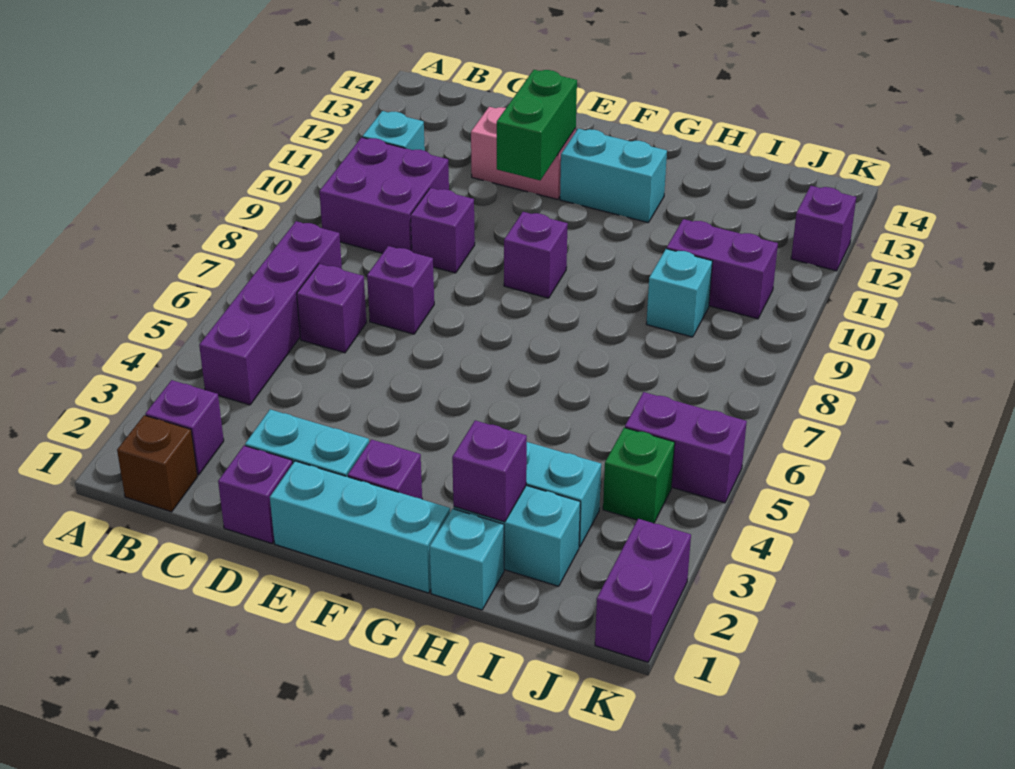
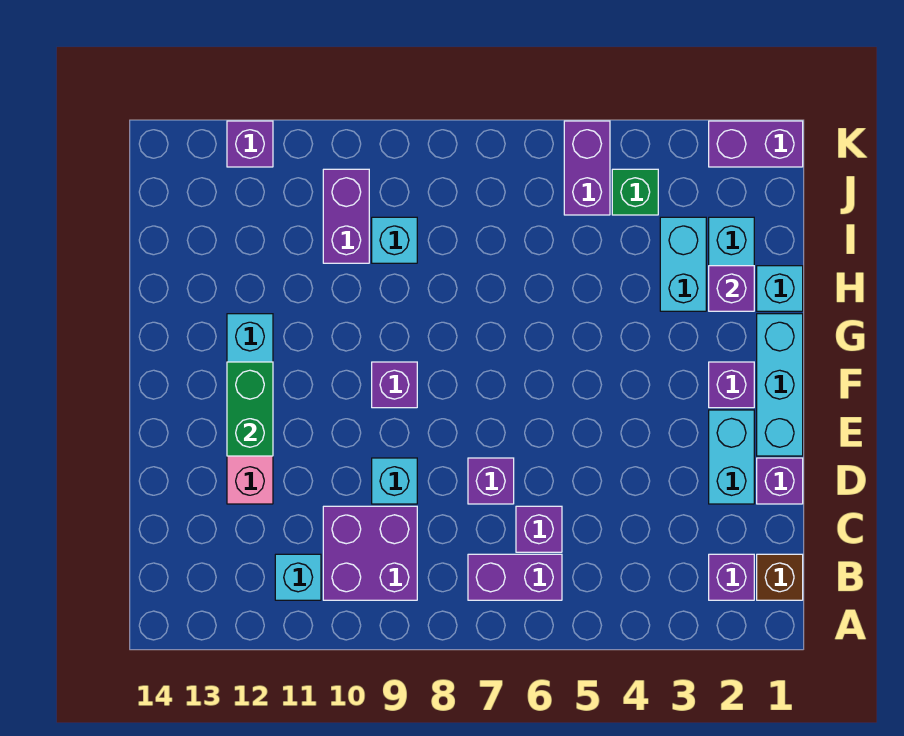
purple brick B4:B7 level 1 -> purple brick B6:B7 level 1
purple brick D9 level 1 -> cyan brick D9 level 1
green brick E11:E12 level 2 -> green brick E12:F12 level 2

